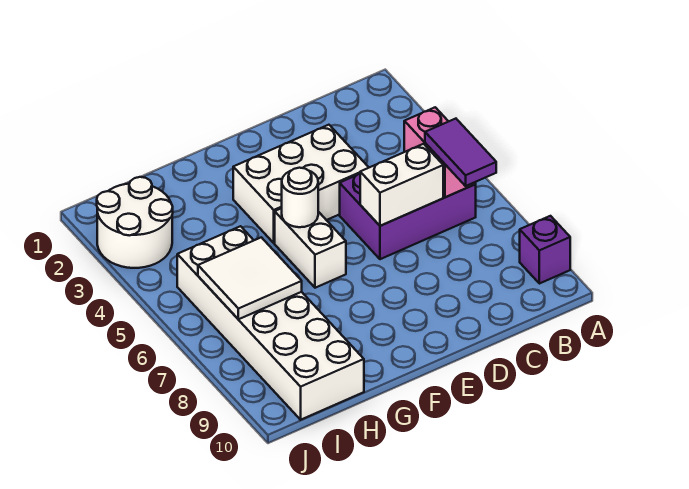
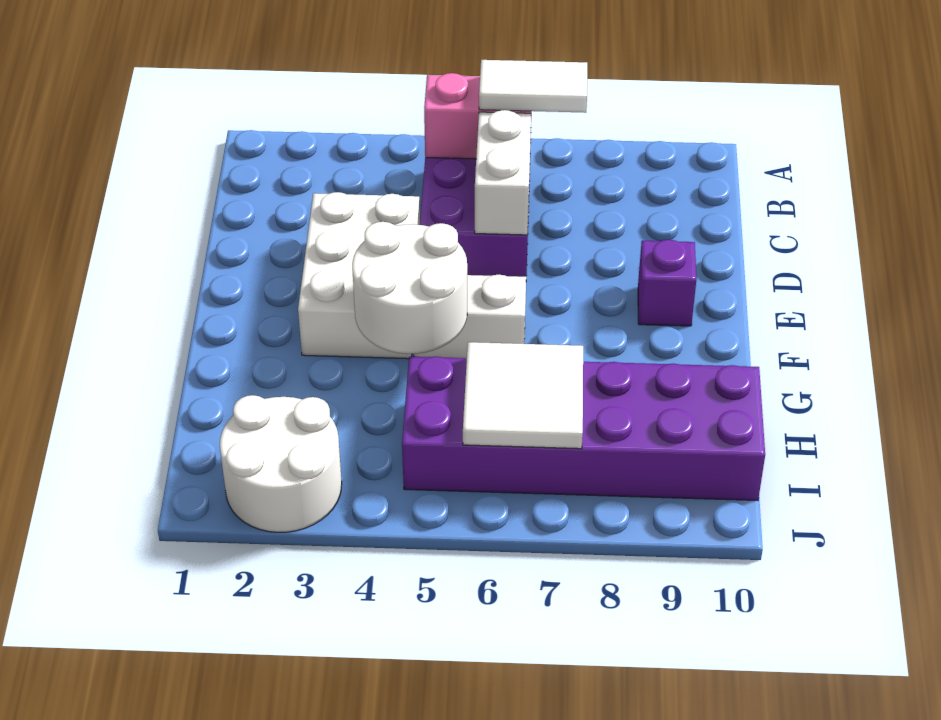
purple brick A9 level 1 -> purple brick E9 level 1
purple tile B6:B7 level 3 -> white tile B6:B7 level 3
white round brick F5 level 2 -> white round brick F4:G5 level 2
white brick H5:I10 level 1 -> purple brick H5:I10 level 1

